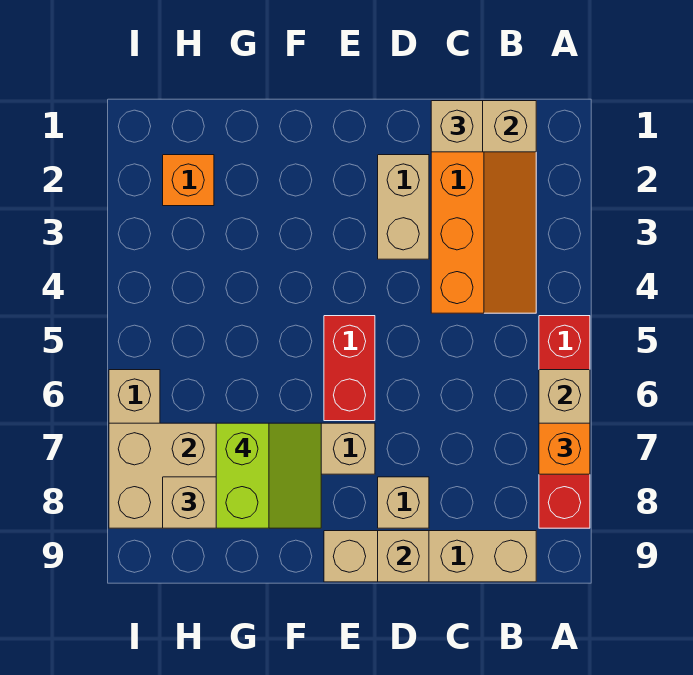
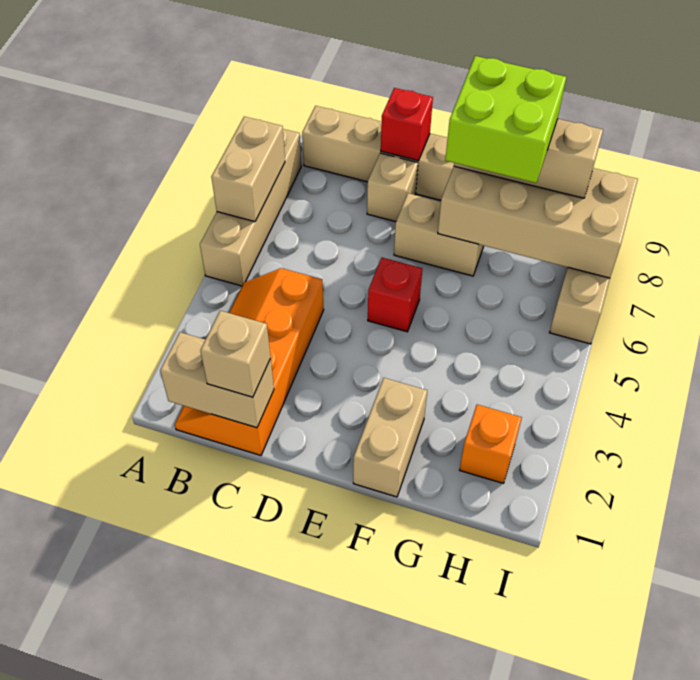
red brick A5:A8 level 1 -> tan brick A5:A8 level 1
orange brick A7 level 3 -> none
tan brick D2:D3 level 1 -> tan brick F1:F2 level 1
tan brick D9 level 2 -> red brick D9 level 2
red brick E5:E6 level 1 -> red brick E5 level 1
lime slope F7:G8 level 4 top G -> lime brick F7:G8 level 4

